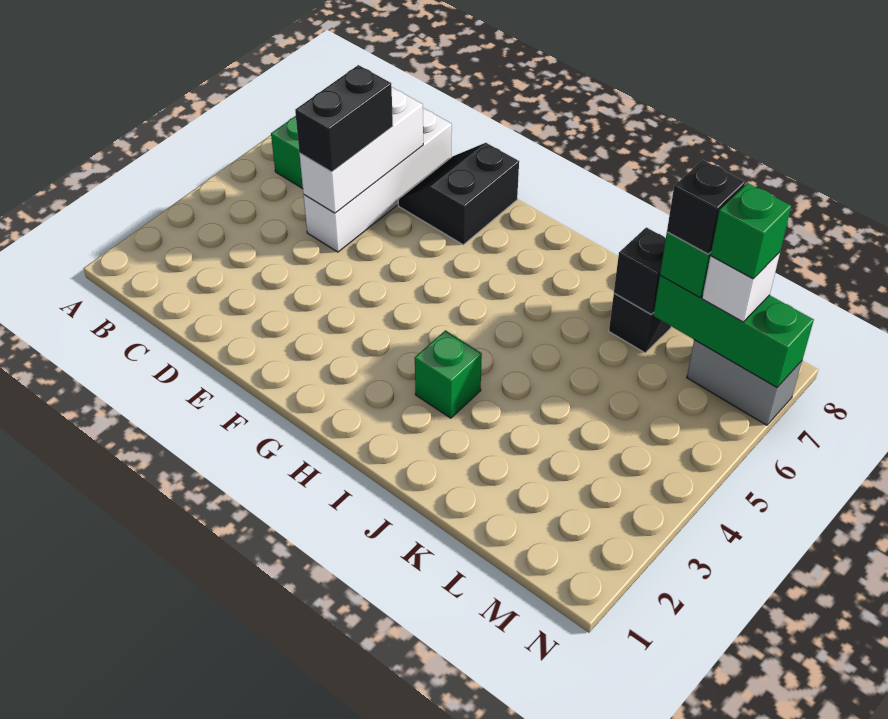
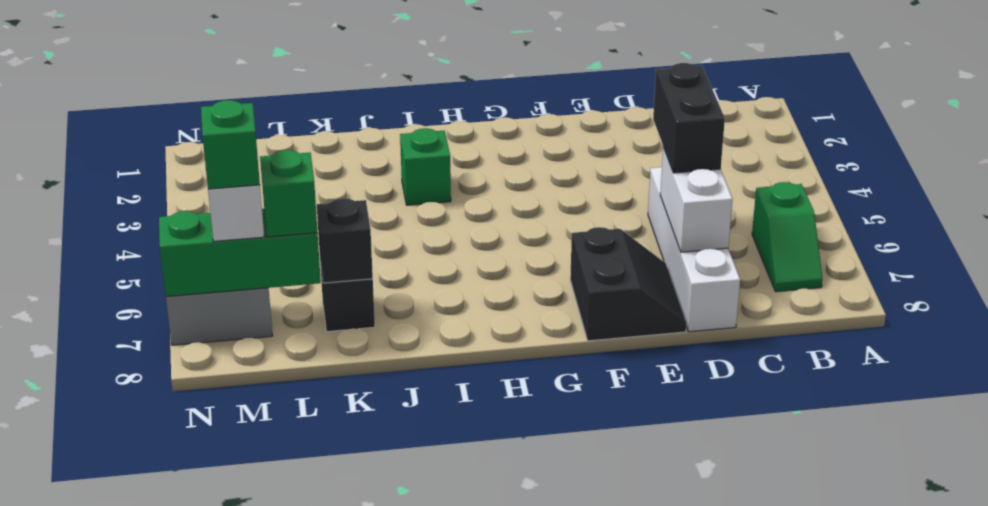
white brick D5:D7 level 2 -> white brick D6:D7 level 2
black brick L7 level 4 -> none

